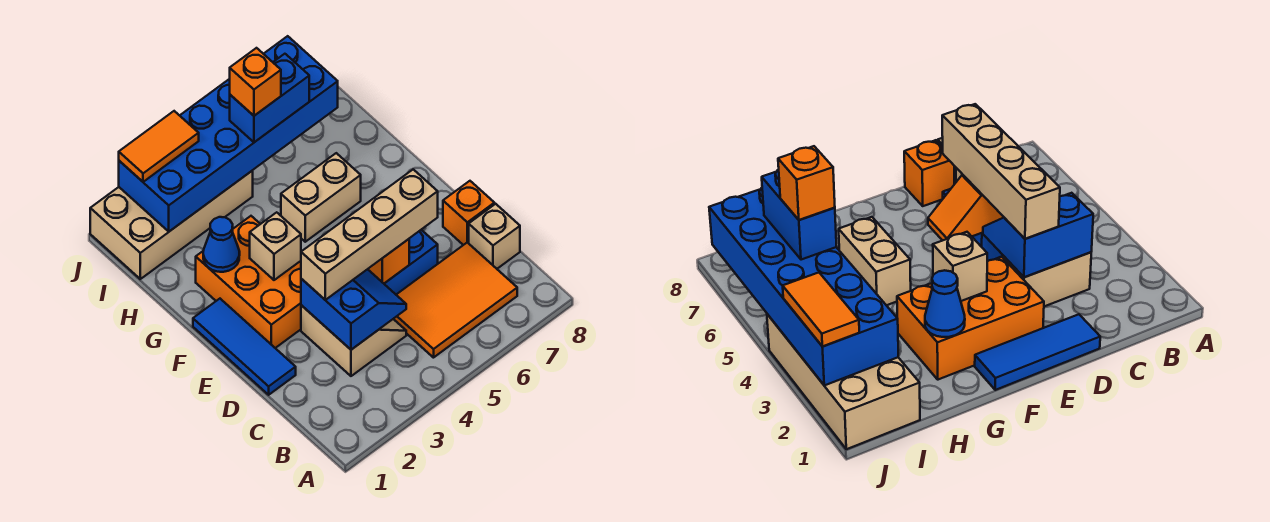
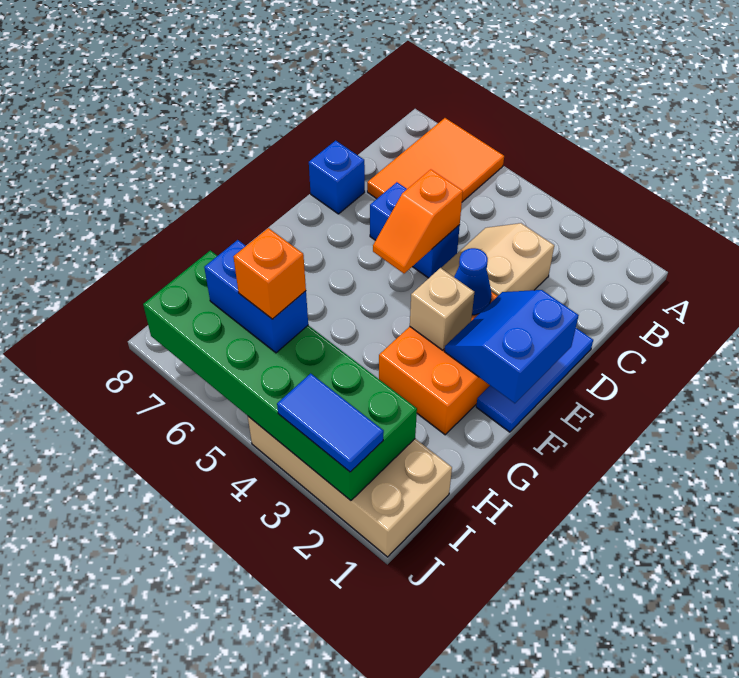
orange tile B5:C7 level 1 -> orange tile A6:C7 level 1
blue slope C3:D4 level 2 top 3 -> blue slope E1:F2 level 2 top 1
tan brick C8 level 1 -> none
tan brick D3:D6 level 3 -> none
orange brick D8 level 1 -> blue brick D8 level 1
blue cone G2 level 2 -> blue cone E3 level 2
tan brick G5:G6 level 1 -> none
blue brick I2:J7 level 2 -> green brick I2:J7 level 2
orange tile J2:J3 level 3 -> blue tile J2:J3 level 3

